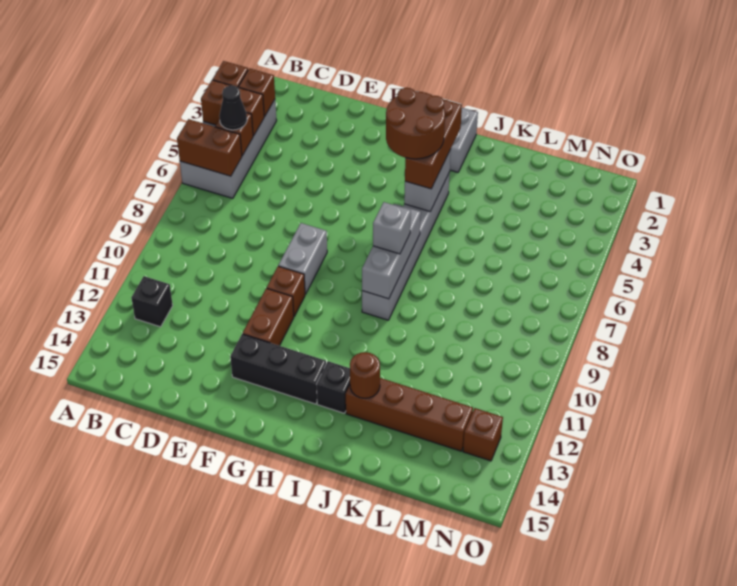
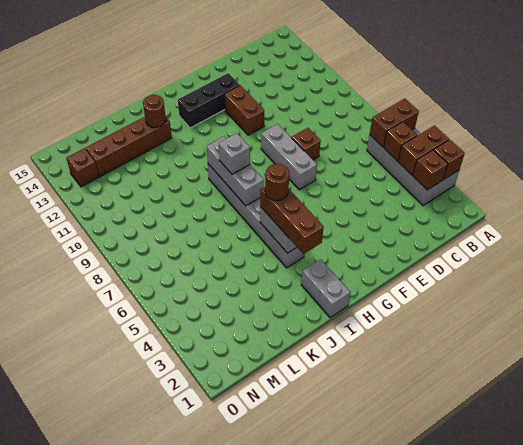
black cone B5 level 3 -> none
black brick B12 level 1 -> none
grey brick F8:F9 level 1 -> grey brick F7:F9 level 1
brown brick F10 level 1 -> brown brick E8 level 1
brown round brick H4:I5 level 4 -> brown round brick I5 level 4
black brick I13 level 1 -> none

